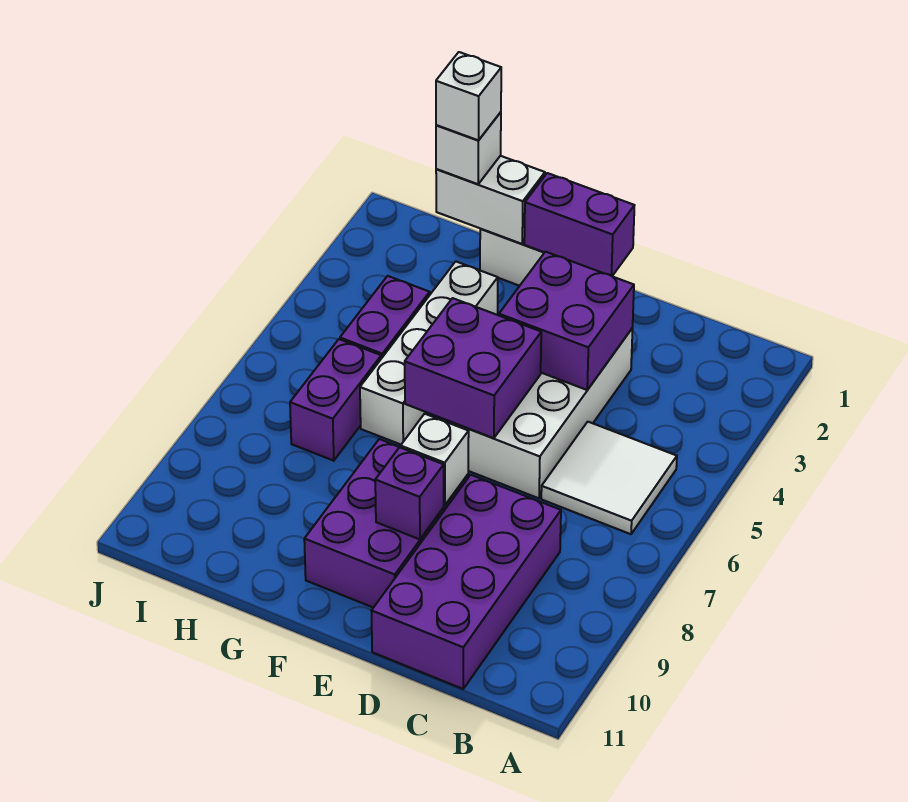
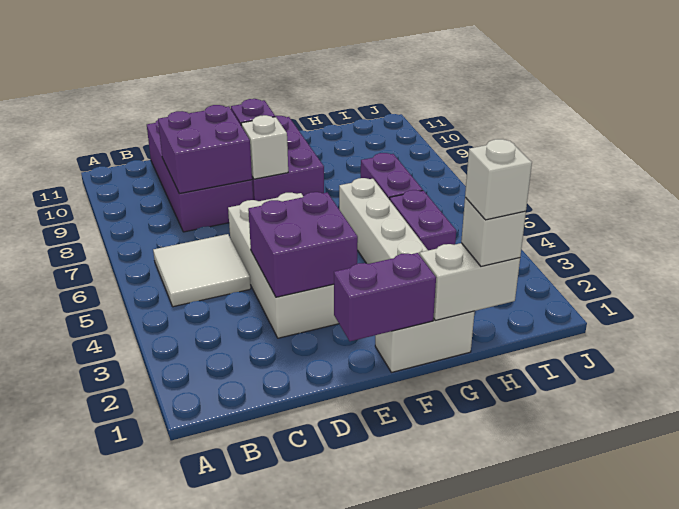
purple brick E5:F6 level 2 -> purple brick C8:D9 level 2

